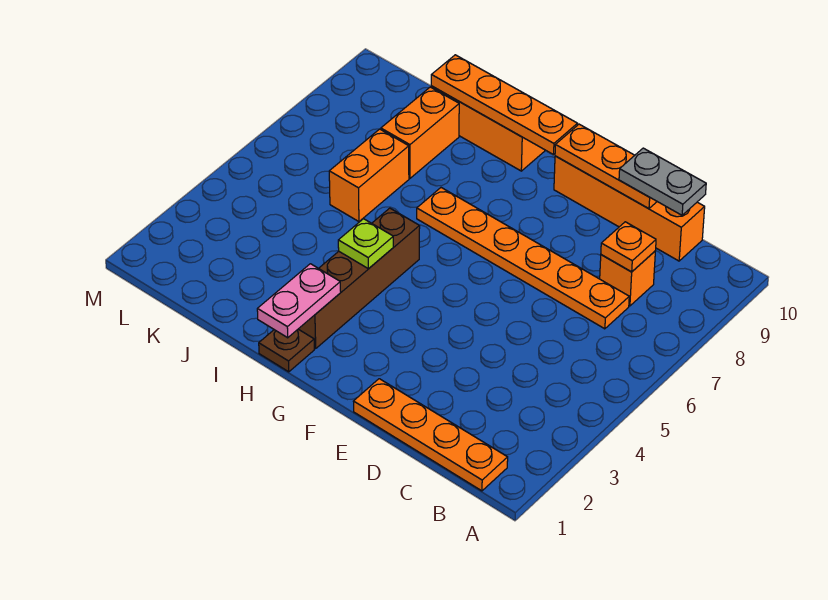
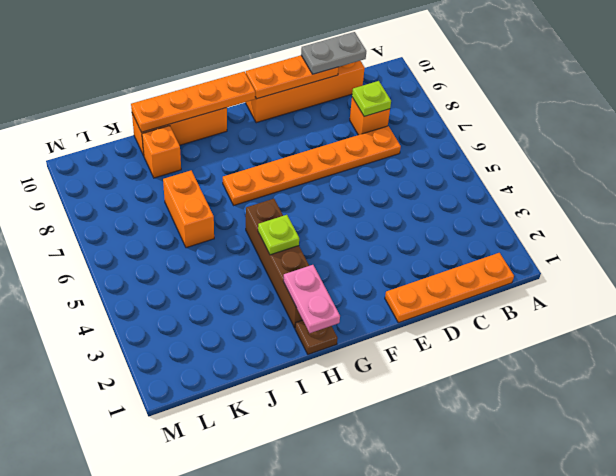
orange plate C8 level 2 -> lime plate C8 level 2
orange brick J8:J9 level 1 -> orange brick J9 level 1

